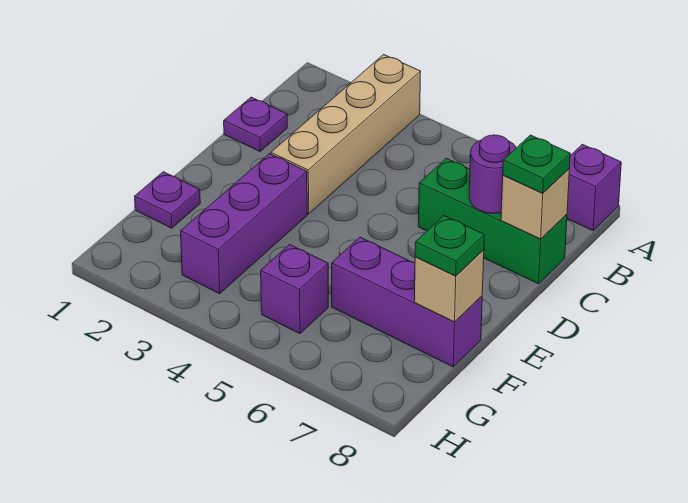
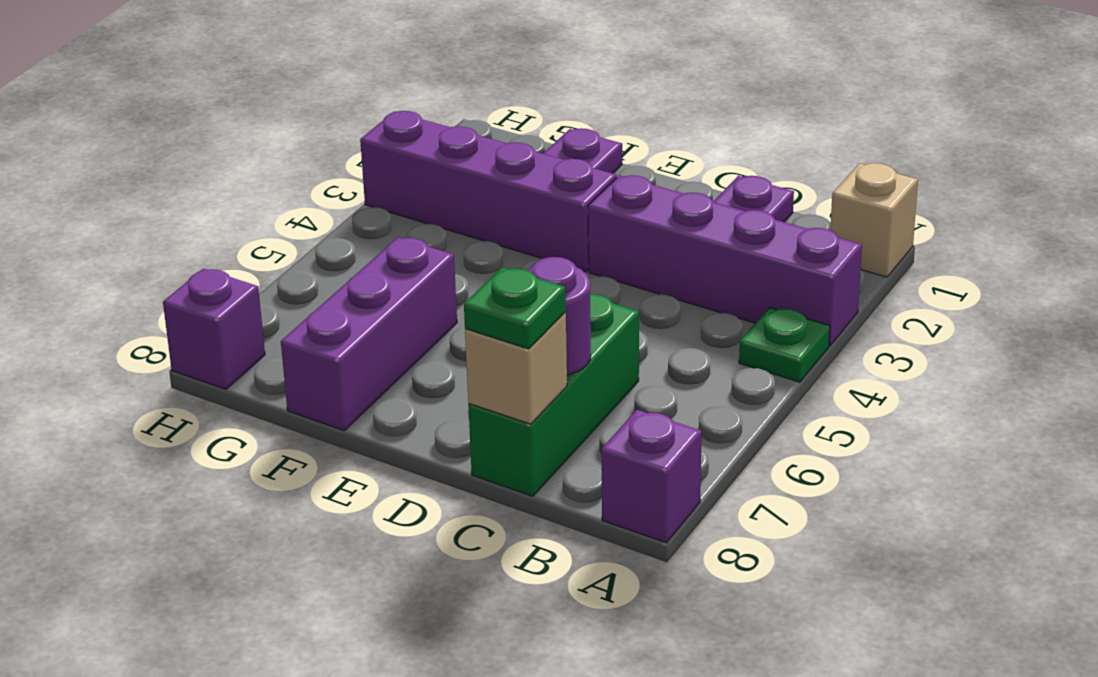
tan brick A3:D3 level 1 -> purple brick A3:D3 level 1
purple brick E3:G3 level 1 -> purple brick E3:H3 level 1
tan brick F8 level 2 -> tan brick A1 level 1
green plate F8 level 3 -> green plate A4 level 1
purple brick G5 level 1 -> purple brick H8 level 1

